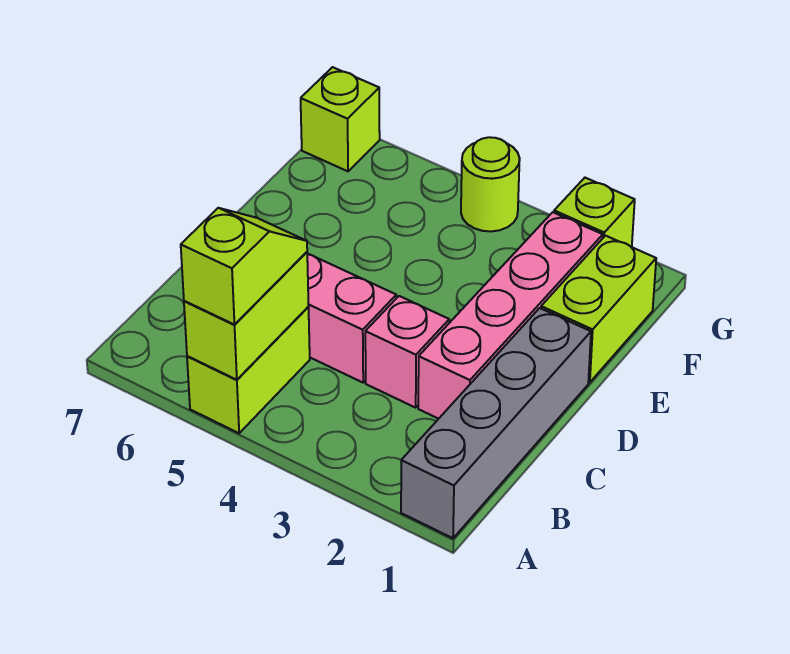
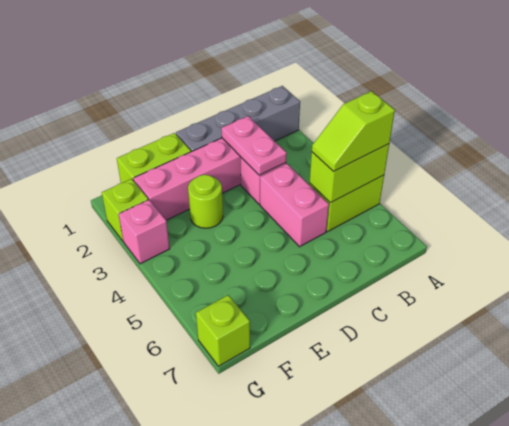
none -> pink plate C2:C3 level 2
none -> pink brick G3 level 1
lime round brick G4 level 1 -> lime round brick E3 level 1

